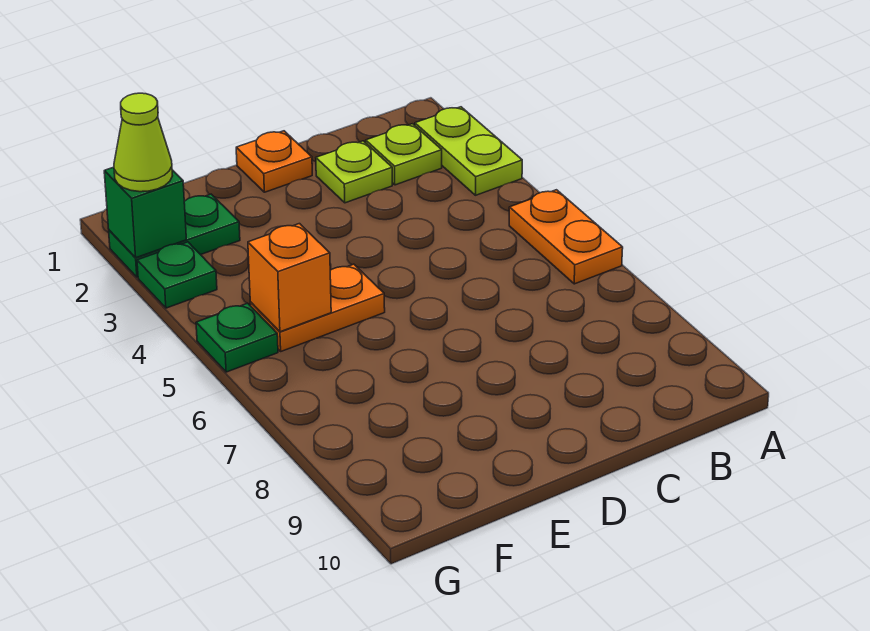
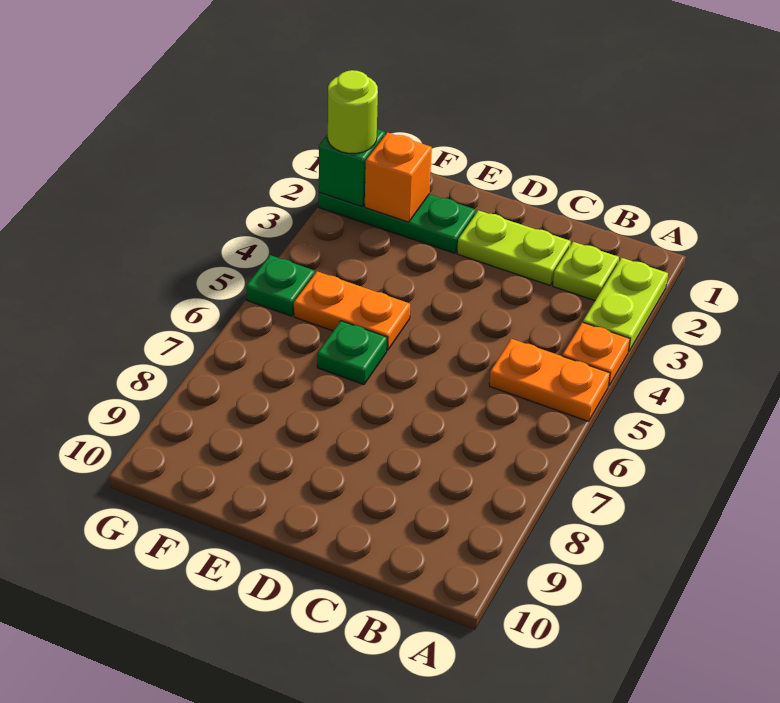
orange plate A5:A6 level 1 -> orange plate A5:B5 level 1
lime plate C2 level 1 -> lime plate C2:D2 level 1
orange plate D1 level 1 -> orange plate A4 level 1
green plate F2:G2 level 1 -> green plate E2:G2 level 1
orange brick F5 level 2 -> orange brick F2 level 2
lime cone G2 level 3 -> lime round brick G2 level 3
green plate G3 level 1 -> green plate E6 level 1

